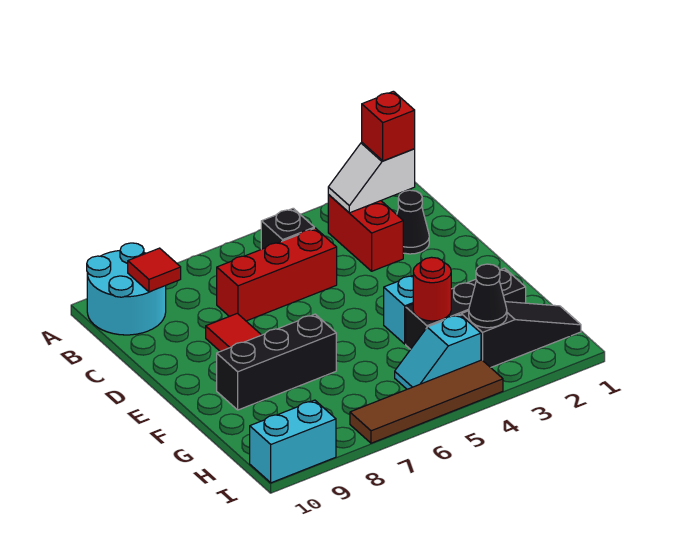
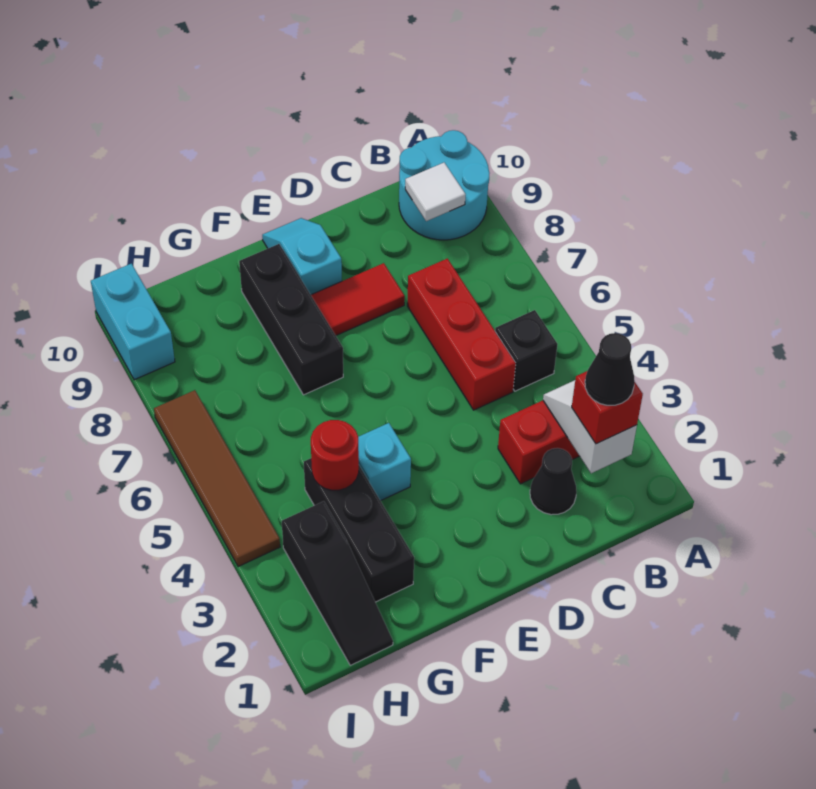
red tile B9 level 2 -> white tile B9 level 2
black cone H3 level 2 -> black cone B2 level 4
cyan slope H4:H5 level 1 top 4 -> cyan slope E9:E10 level 1 top 9

